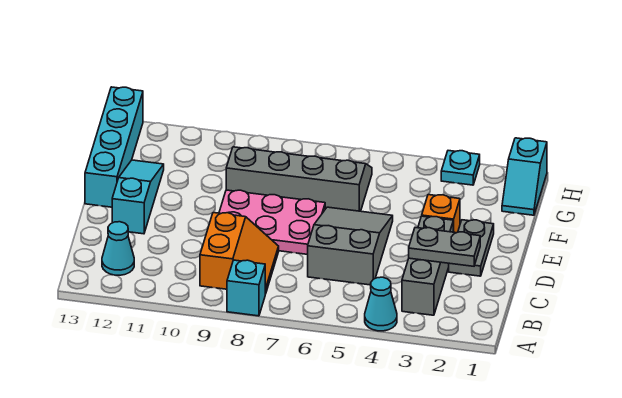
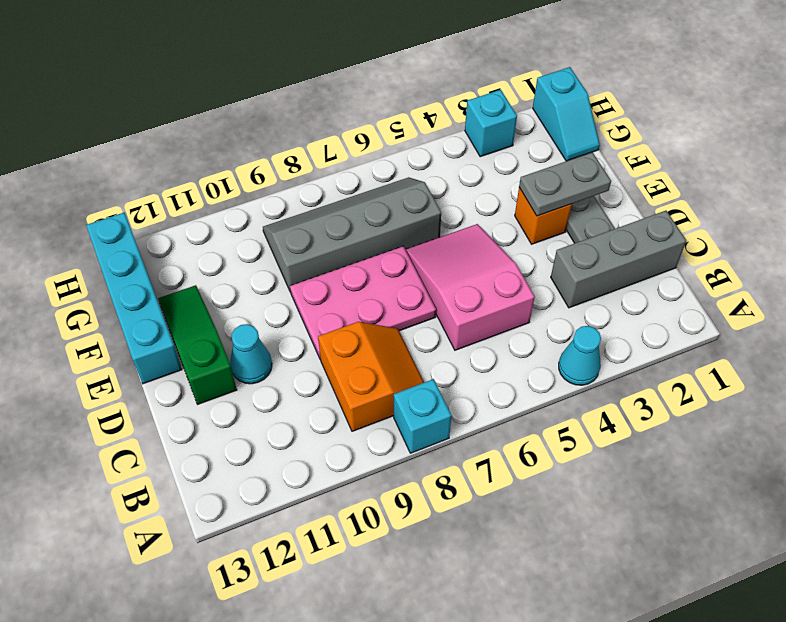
grey brick B3:D3 level 1 -> grey brick C1:C3 level 1
cyan cone B12 level 1 -> cyan cone D11 level 1
grey plate C2:C3 level 2 -> grey plate E2:E3 level 2
grey slope C5:E6 level 1 top C -> pink slope C5:E6 level 1 top C
cyan slope D12:F12 level 1 top D -> green slope D12:F12 level 1 top D
cyan plate H3 level 1 -> cyan brick H3 level 1

